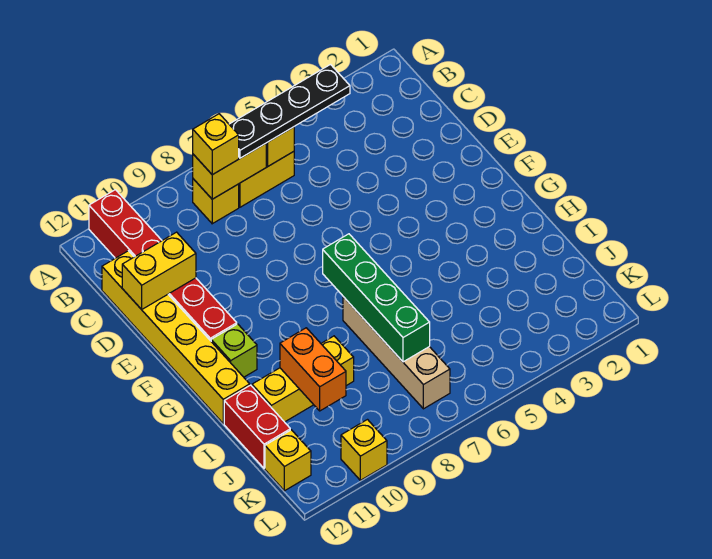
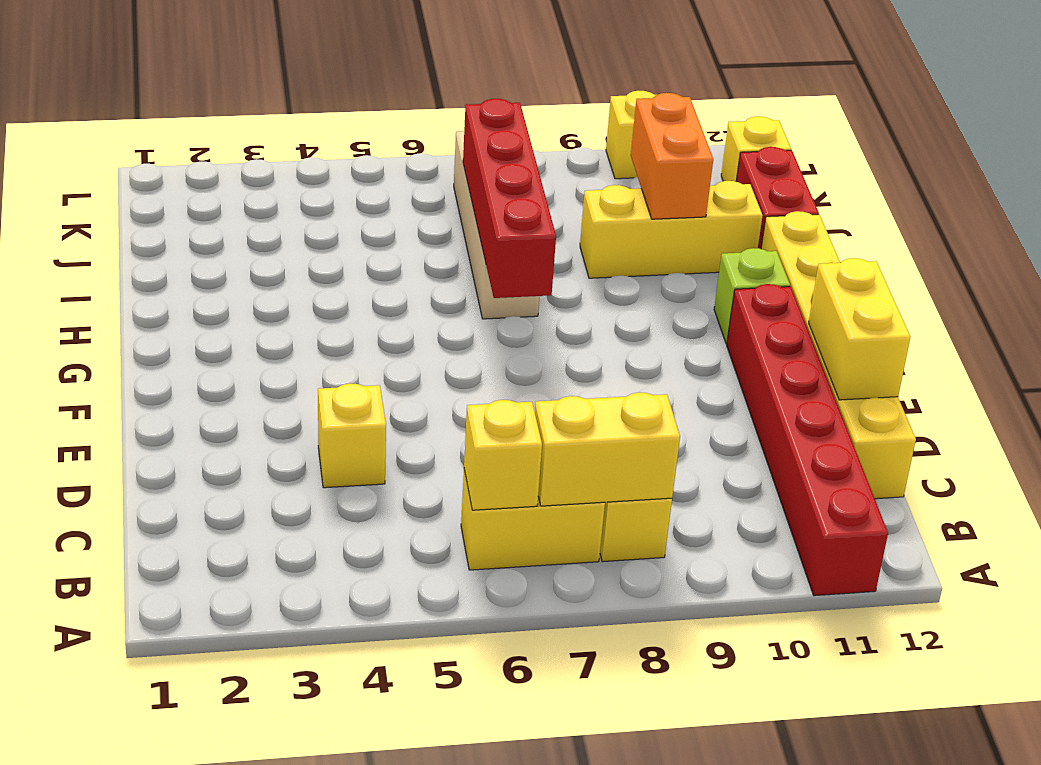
black plate B4:B7 level 3 -> none
yellow brick B8 level 3 -> yellow brick D4 level 1
yellow brick D11:D12 level 2 -> yellow brick D12:E12 level 2
green brick G7:J7 level 2 -> red brick G7:J7 level 2

